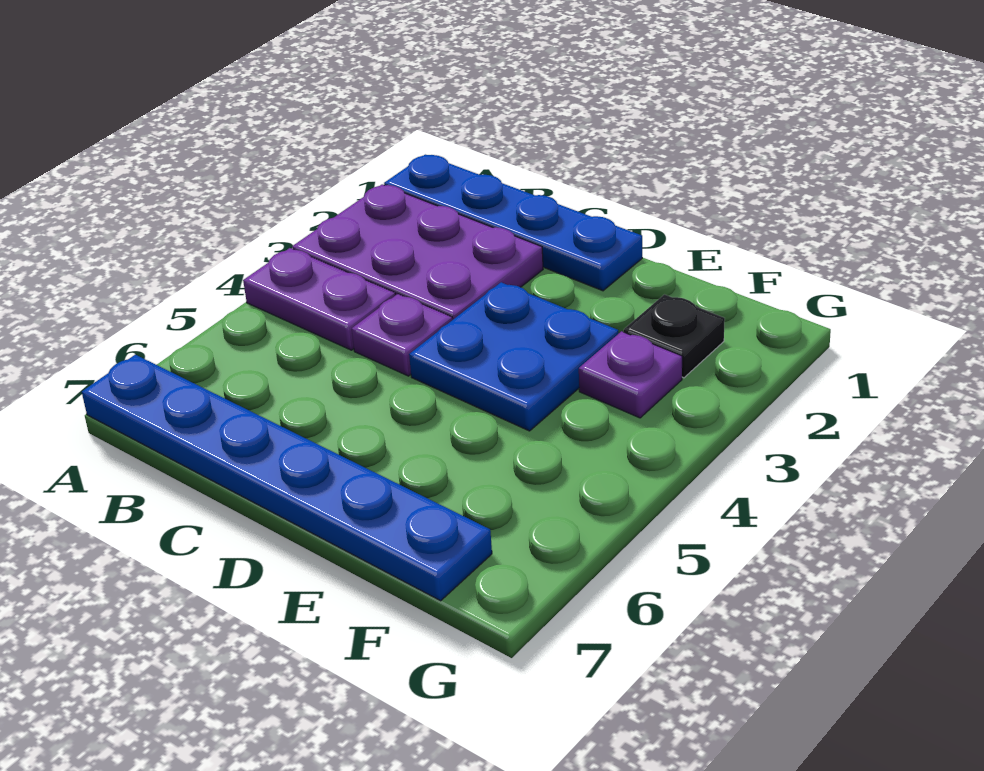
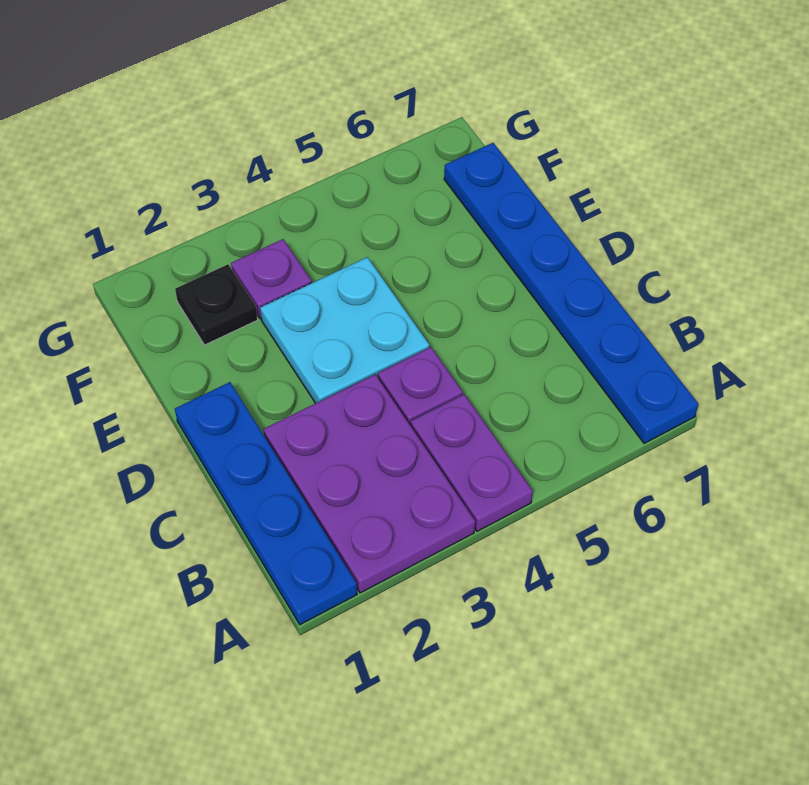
blue plate D3:E4 level 1 -> cyan plate D3:E4 level 1

